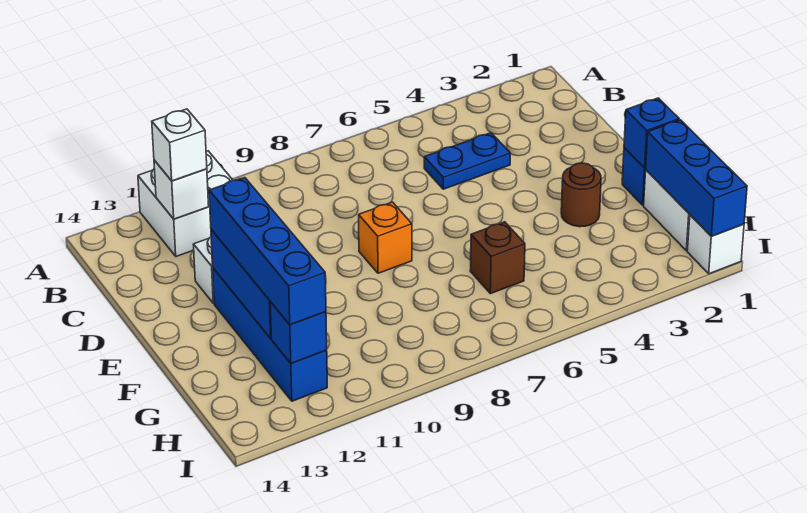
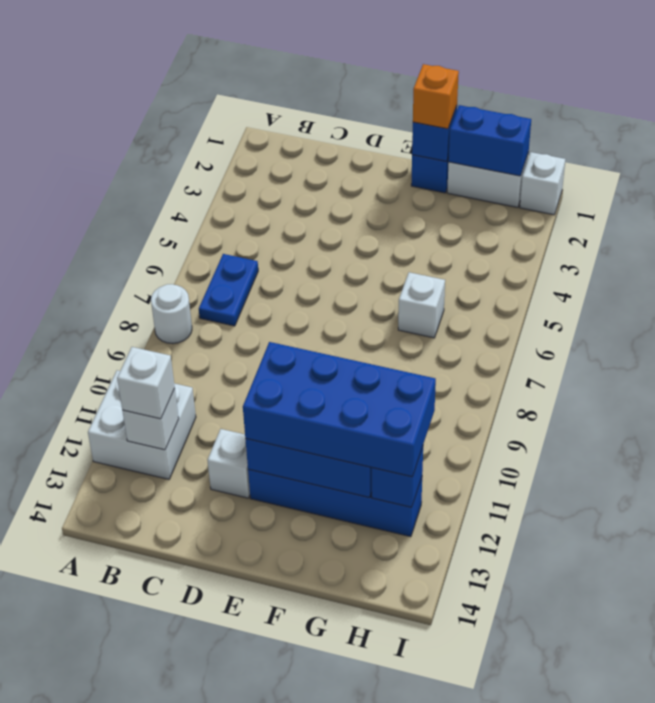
none -> white round brick A8 level 1
blue plate C4:C5 level 1 -> blue plate B6:B7 level 1
orange brick E8 level 1 -> orange brick F1 level 3
blue brick E12:H12 level 3 -> blue brick E11:H12 level 3
brown round brick F3 level 1 -> none
blue brick G1:I1 level 2 -> blue brick G1:H1 level 2
brown brick G6 level 1 -> white brick G6 level 1

